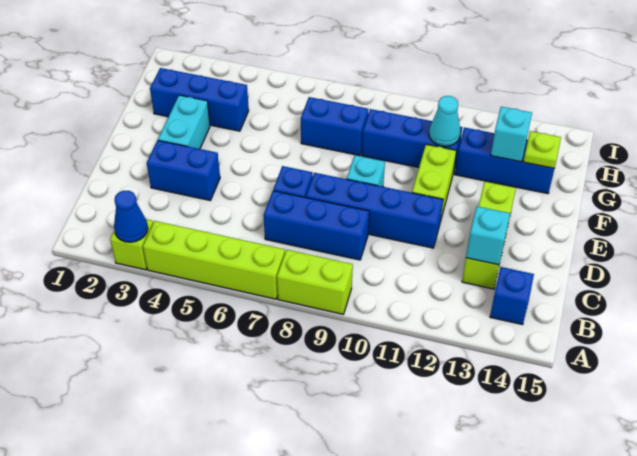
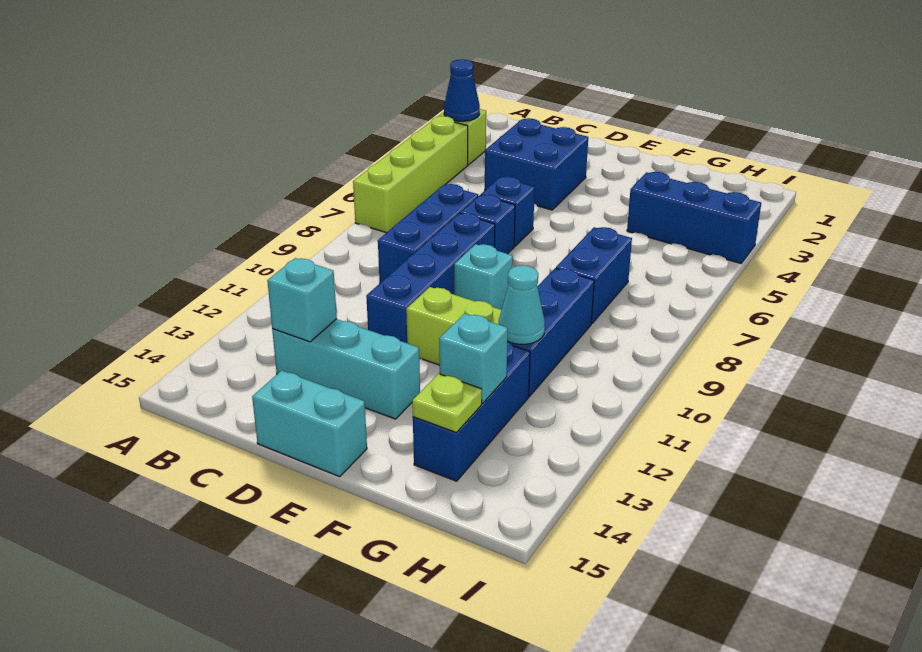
lime brick A8:A9 level 1 -> none
blue brick B14 level 1 -> blue brick D6 level 1
lime brick C13:E13 level 1 -> cyan brick C13:E13 level 1
blue brick D3:D4 level 1 -> blue brick C3:D4 level 1
cyan brick E3:F3 level 1 -> cyan brick D15:E15 level 1
blue brick G2:G4 level 1 -> blue brick G4:I4 level 1

